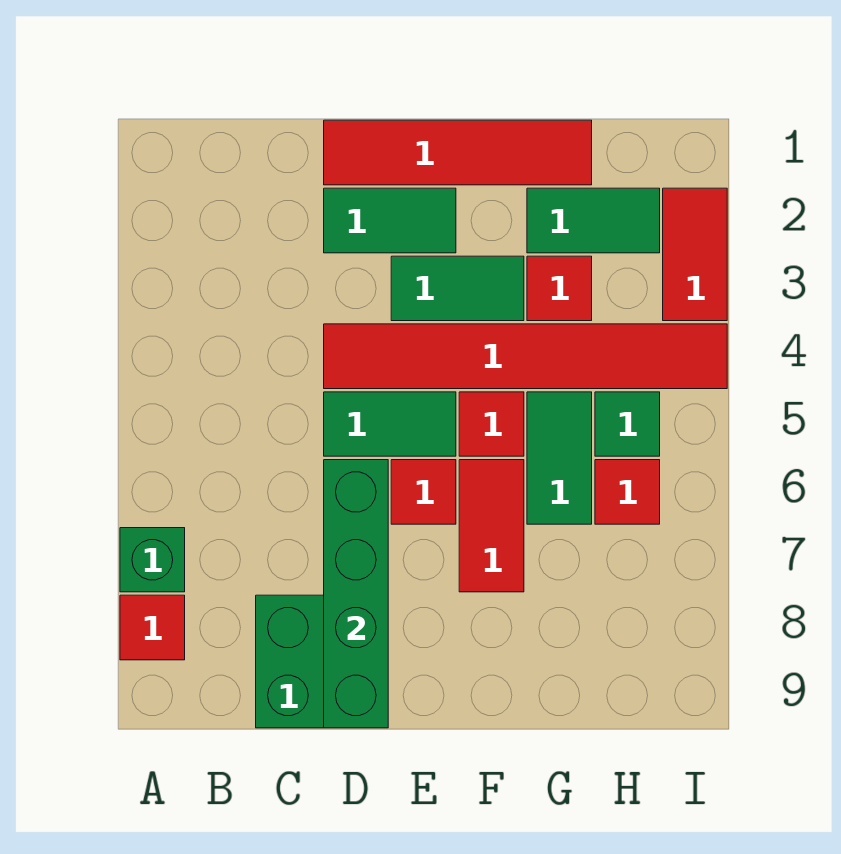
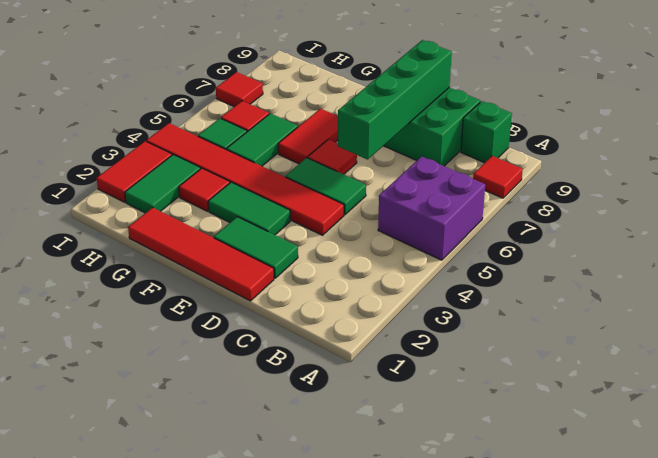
none -> purple brick A5:B6 level 1
green brick A7 level 1 -> green brick B9 level 1
red tile F5 level 1 -> red tile I7 level 1
green tile G2:H2 level 1 -> green tile H2:H3 level 1

